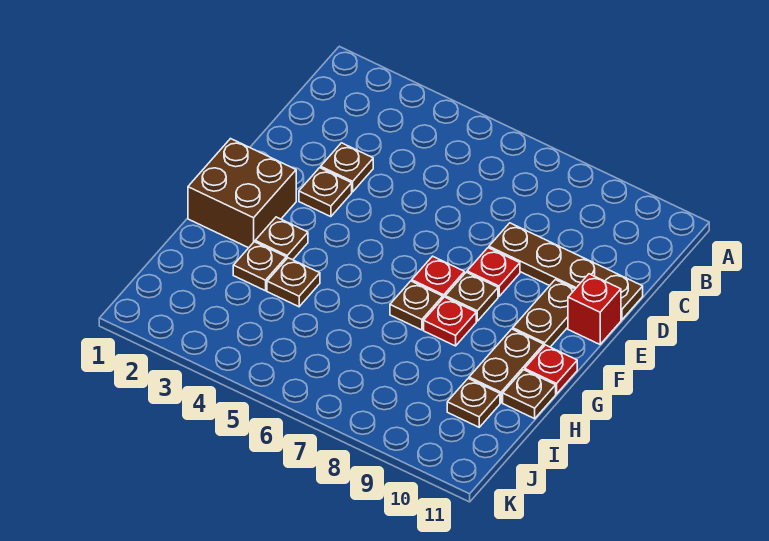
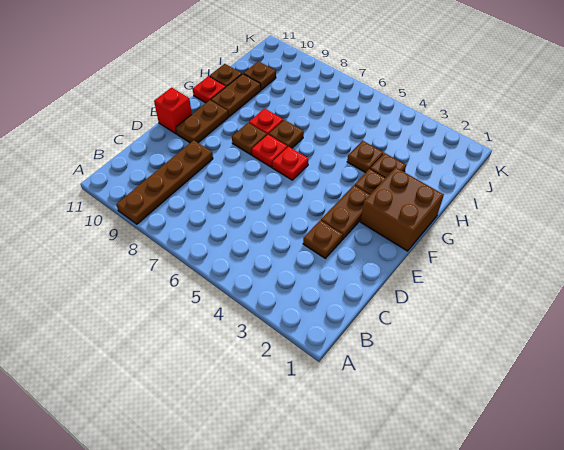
brown plate D8:D11 level 1 -> brown plate A9:D9 level 1
brown plate E3 level 1 -> brown plate E3:F3 level 1
red plate E8 level 1 -> red plate F6 level 1

